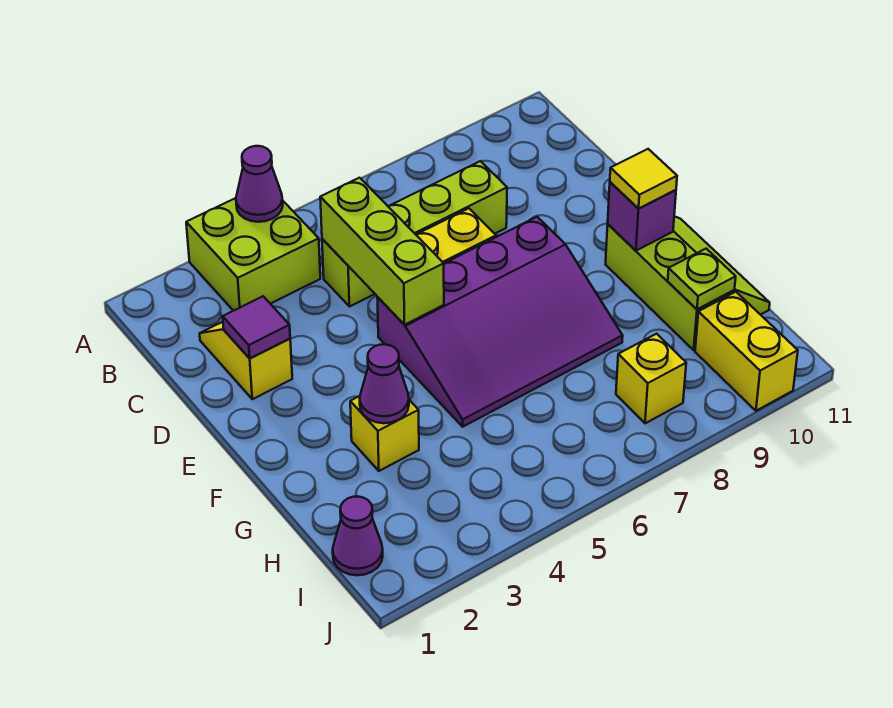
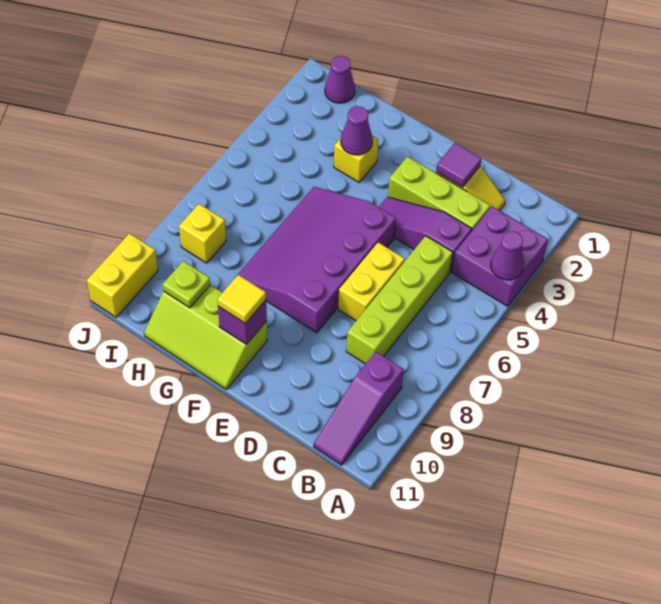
lime brick A3:B4 level 1 -> purple brick A3:B4 level 1
none -> purple slope B9:B11 level 1 top 9
none -> purple slope C4:E4 level 1 top C
lime brick C5:E5 level 2 -> lime brick C3:E3 level 1
yellow brick I10:J10 level 1 -> yellow brick J10:J11 level 1

